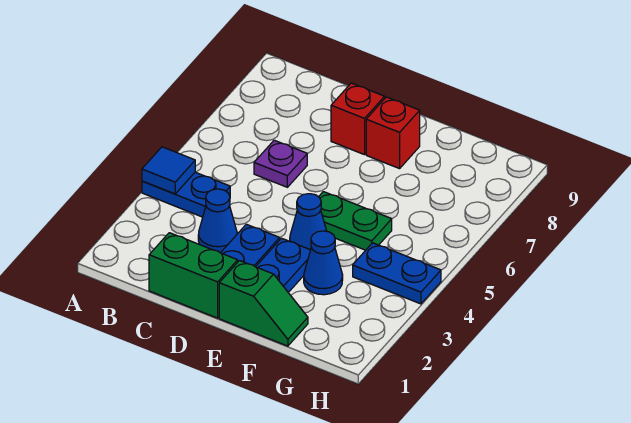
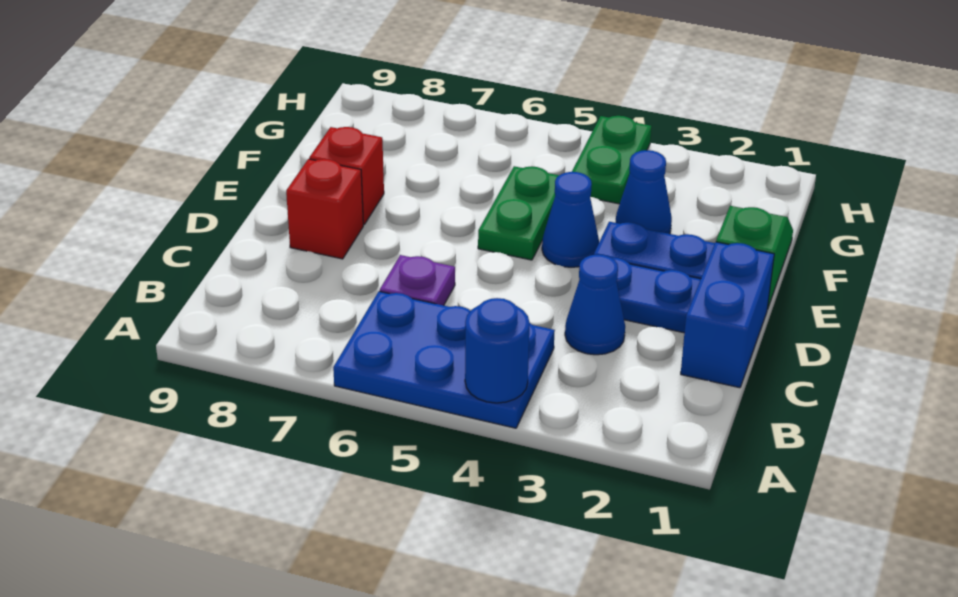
blue plate A4:B4 level 1 -> blue plate A4:B6 level 1
blue tile A4 level 2 -> blue round brick A4 level 2
green brick C1:D1 level 1 -> blue brick C1:D1 level 1
blue plate G4:H4 level 1 -> green plate G4:H4 level 1

